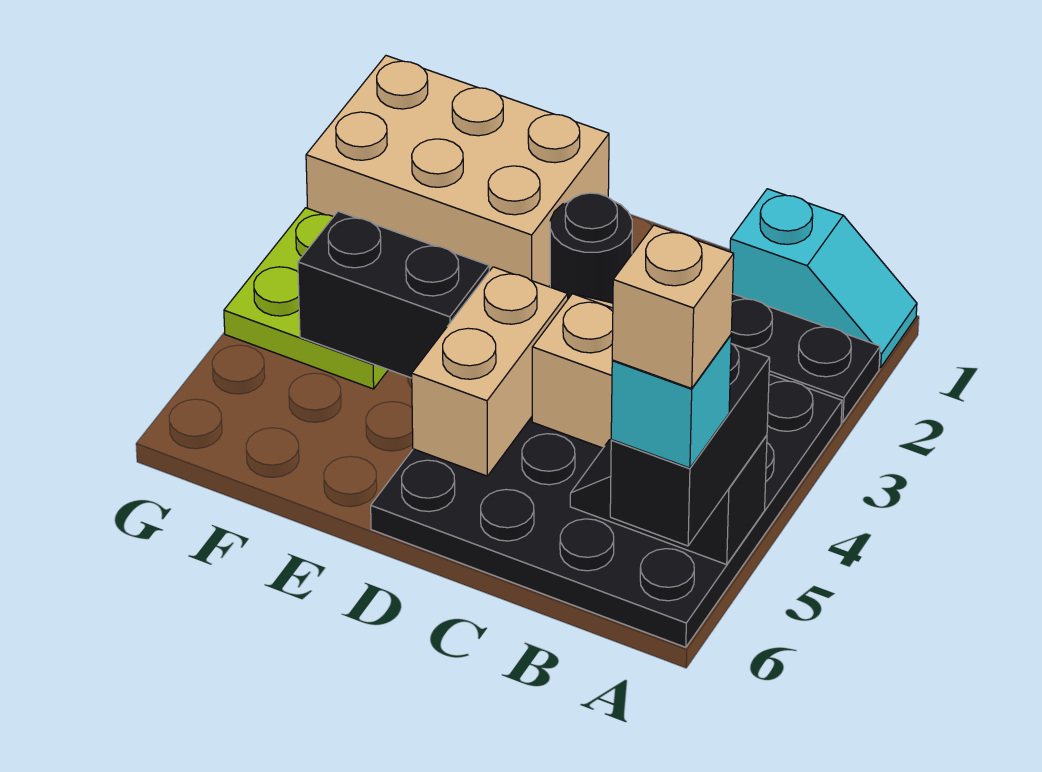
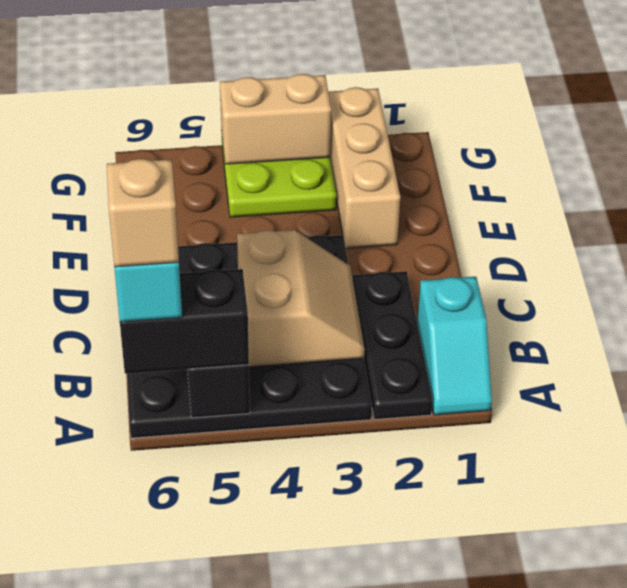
black round brick D2 level 1 -> none
tan brick D4:D5 level 2 -> tan brick G3:G4 level 2
tan brick E1:G2 level 1 -> tan brick E2:G2 level 1
black brick E4:F4 level 2 -> none

